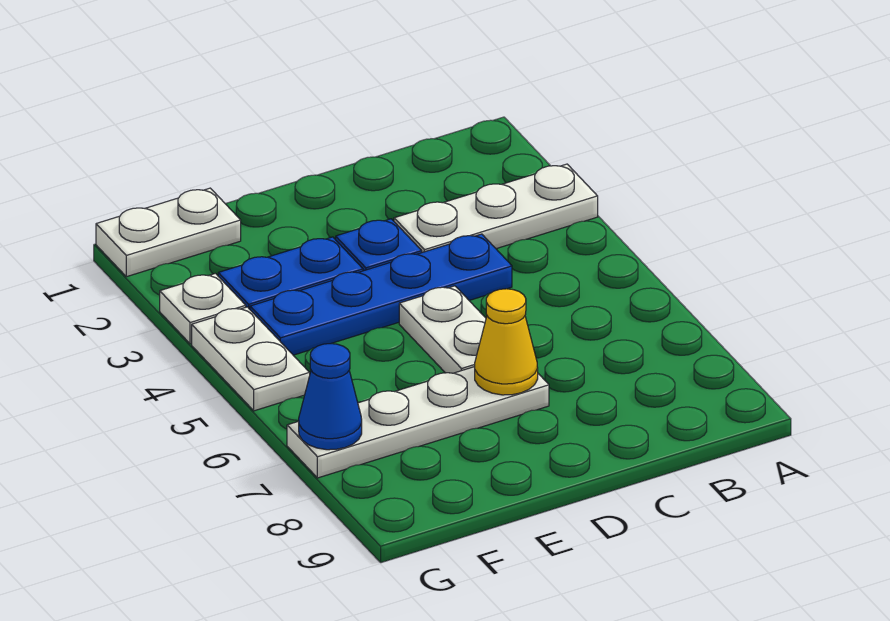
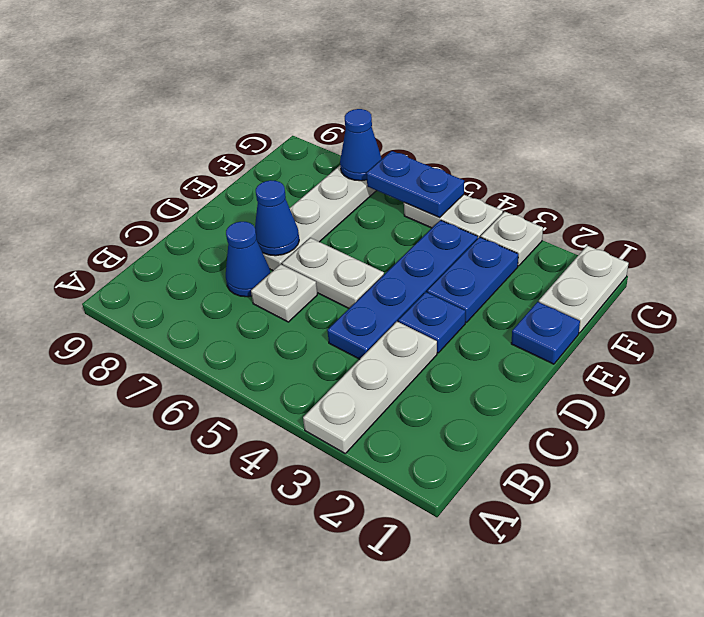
none -> white plate C6 level 1
none -> blue cone C7 level 1
yellow cone D7 level 2 -> blue cone D7 level 2
none -> blue plate E1 level 1
none -> blue plate G5:G6 level 2

